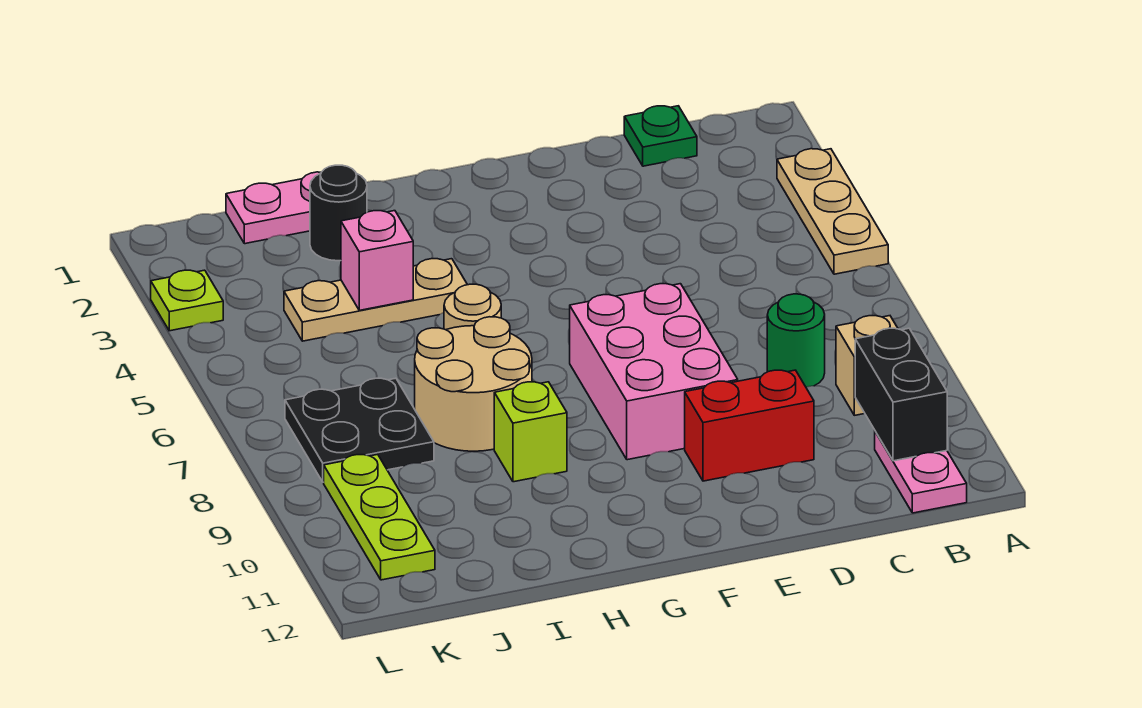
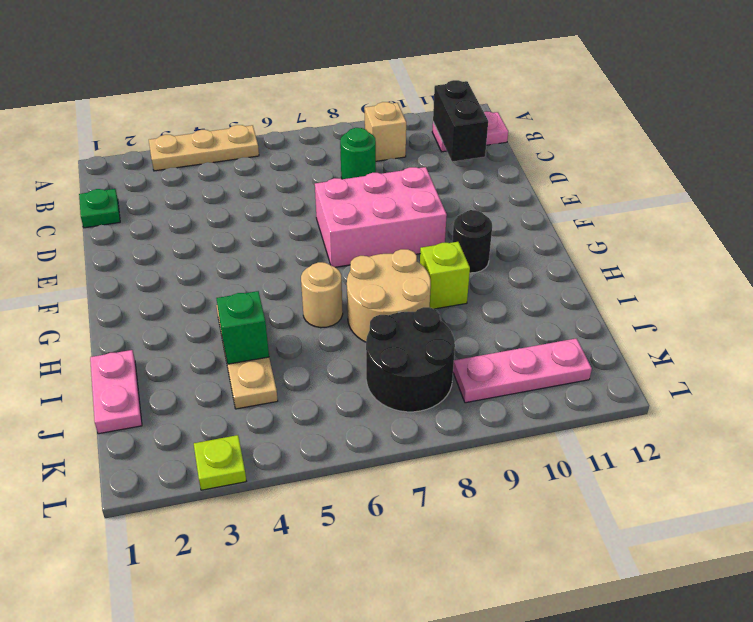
black brick B10:B11 level 2 -> black brick B11:C11 level 2
red brick D10:E10 level 1 -> none
black round brick I2 level 1 -> black round brick G10 level 1
pink brick I4 level 2 -> green brick I4 level 2
black plate J7:K8 level 1 -> black round brick J7:K8 level 1
lime plate K9:K11 level 1 -> pink plate K9:K11 level 1

